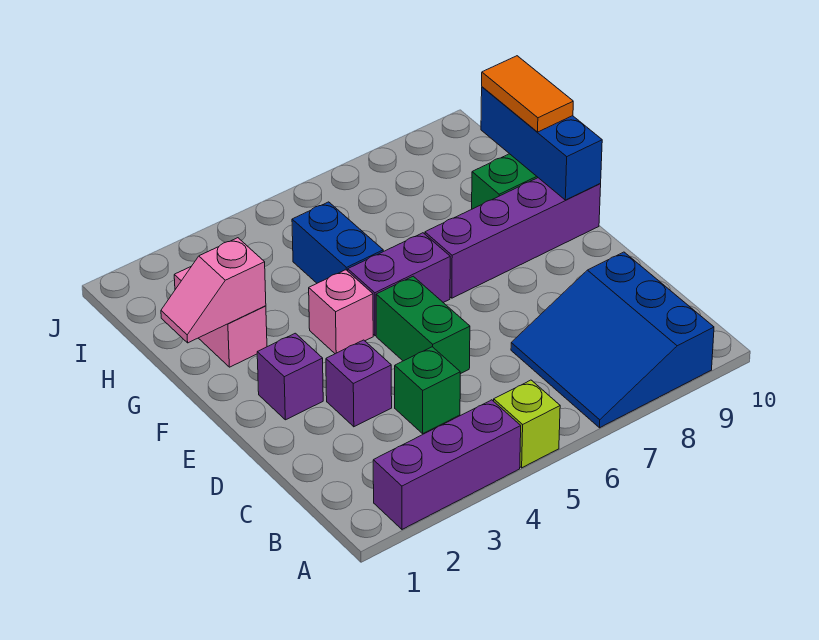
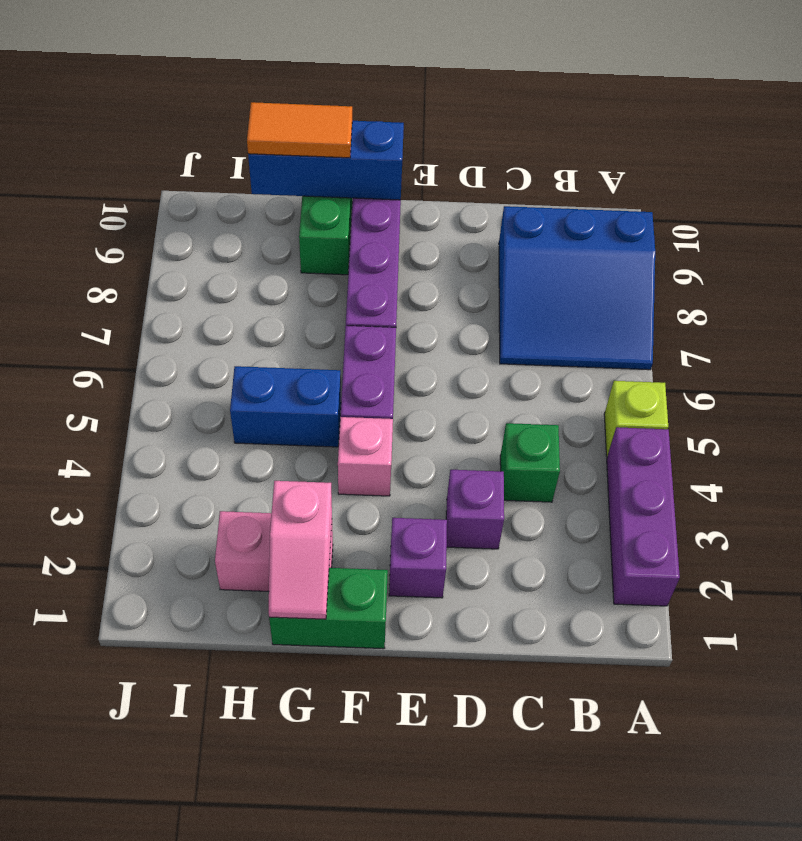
green brick D5:E5 level 1 -> green brick F1:G1 level 1

